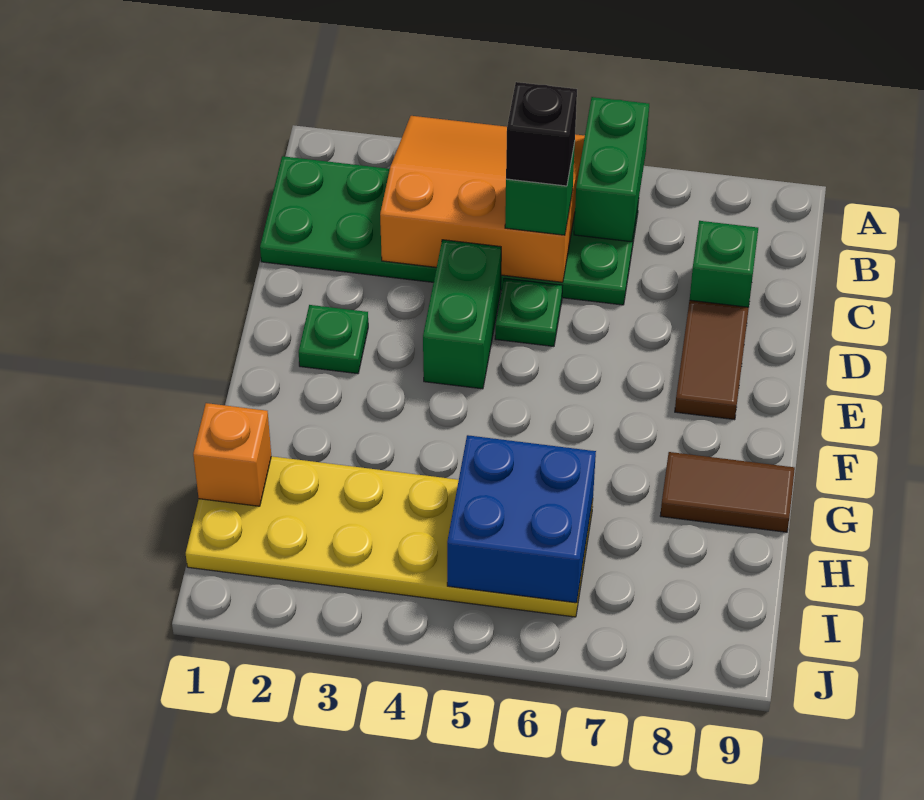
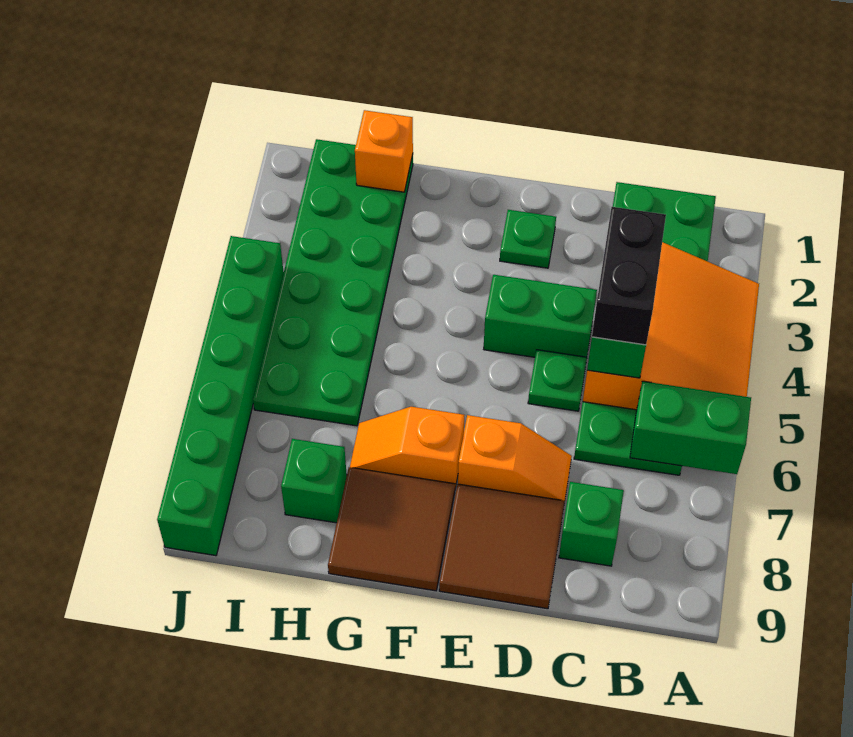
black brick C5 level 4 -> black brick C4:C5 level 4
none -> orange slope D7:E7 level 1 top E
brown tile D8:E8 level 1 -> brown tile D8:E9 level 1
none -> orange slope F7:G7 level 1 top F
brown tile G8:G9 level 1 -> brown tile F8:G9 level 1
yellow plate H1:I6 level 1 -> green plate H1:I6 level 1
blue brick H5:I6 level 2 -> none
none -> green brick H8 level 1
none -> green brick J4:J9 level 1

